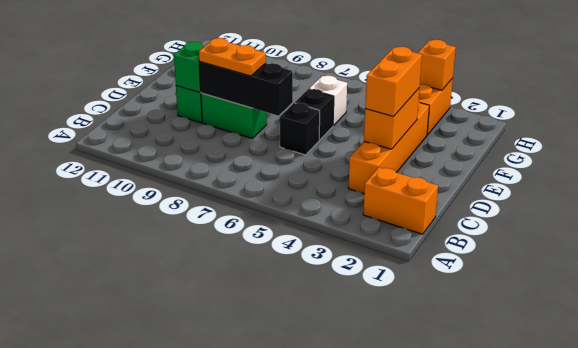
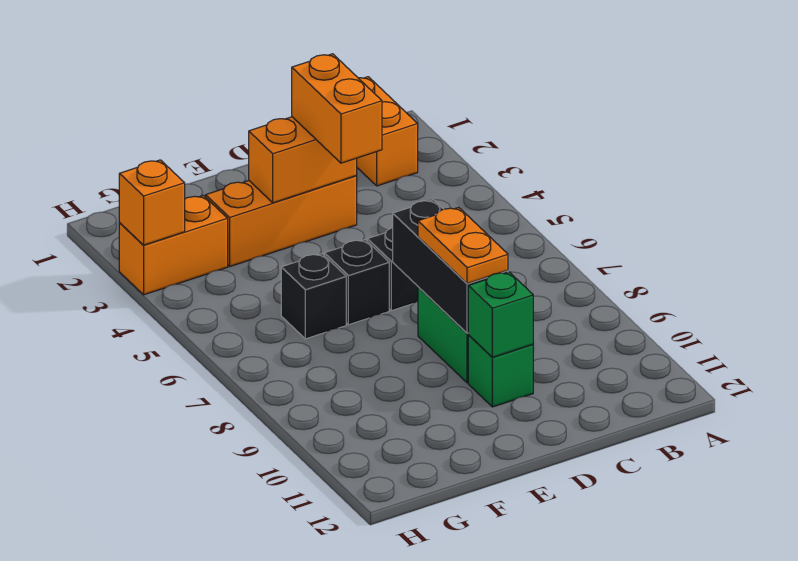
orange brick C3:F3 level 1 -> orange brick D3:F3 level 1
orange brick D3:E3 level 3 -> orange brick D3:D4 level 3
white brick F6 level 1 -> black brick F6 level 1

